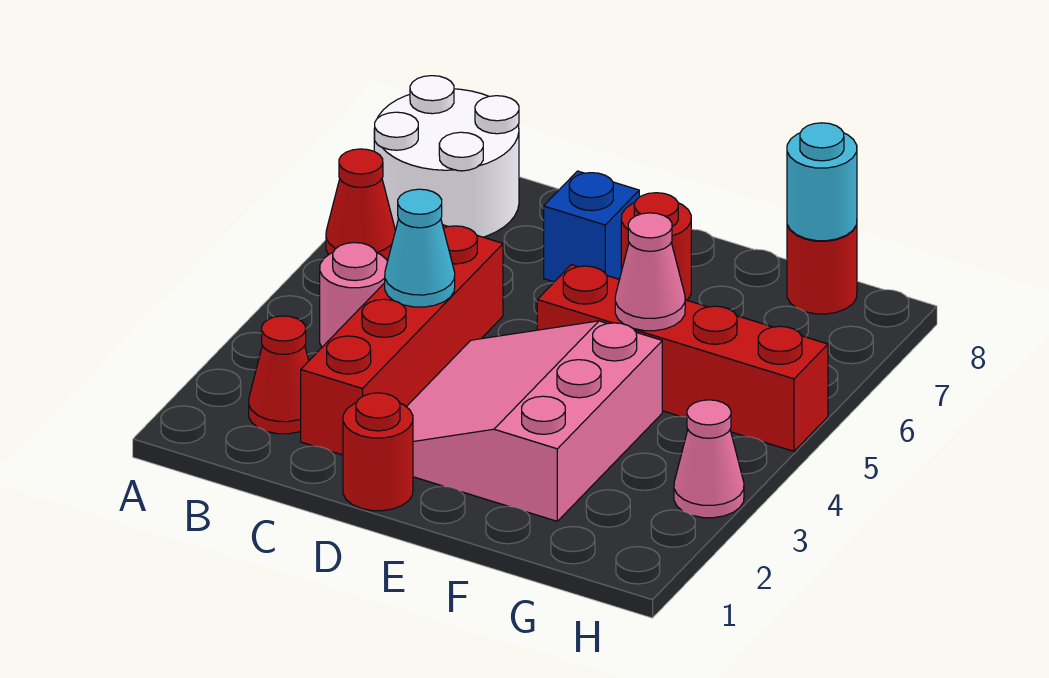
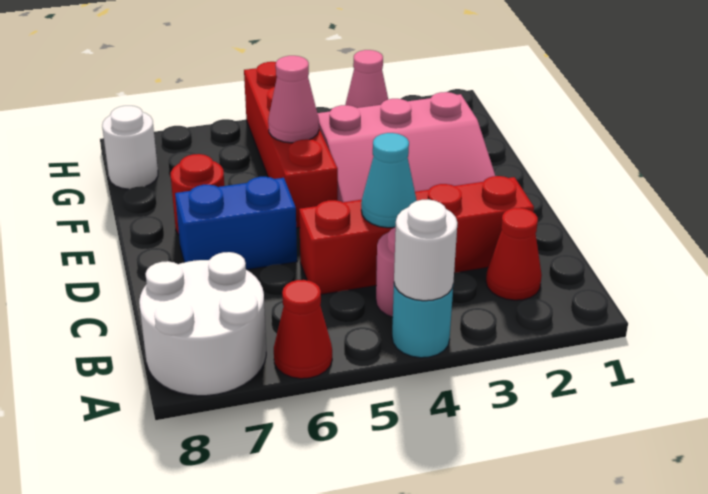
none -> white round brick A4 level 2
red round brick D1 level 1 -> none
blue brick D7 level 1 -> blue brick D6:D7 level 1
red round brick G8 level 1 -> white round brick G8 level 1
cyan round brick G8 level 2 -> cyan round brick A4 level 1

